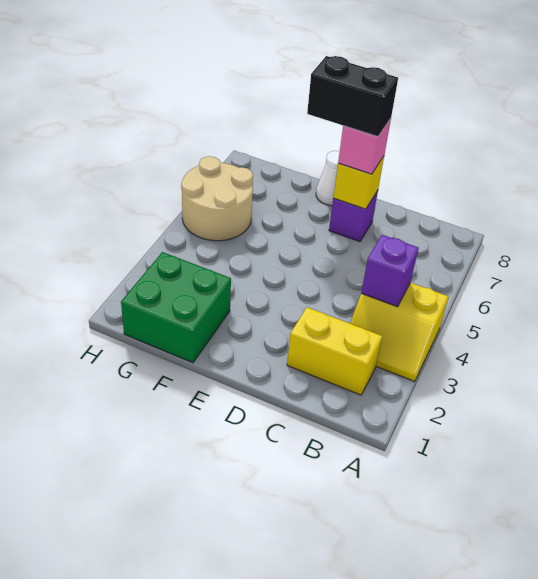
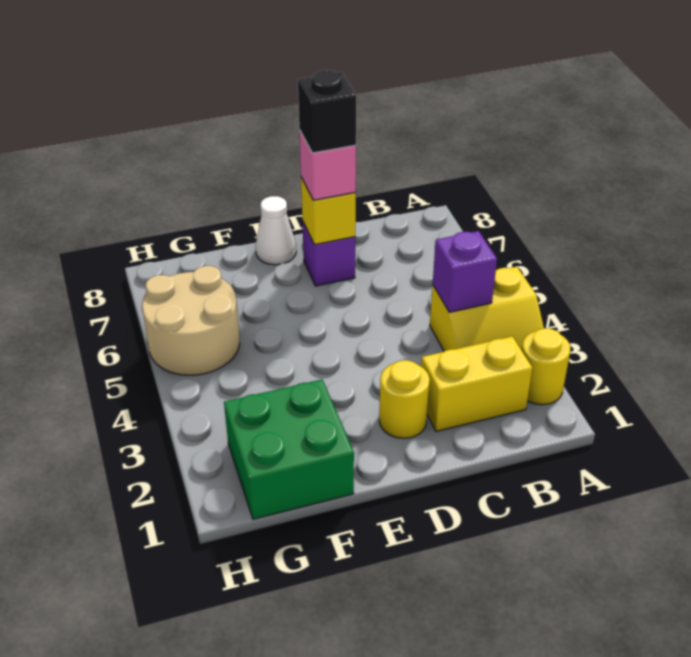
none -> yellow round brick A2 level 1
none -> yellow round brick D2 level 1
black brick D7:E7 level 4 -> black brick D7 level 4

